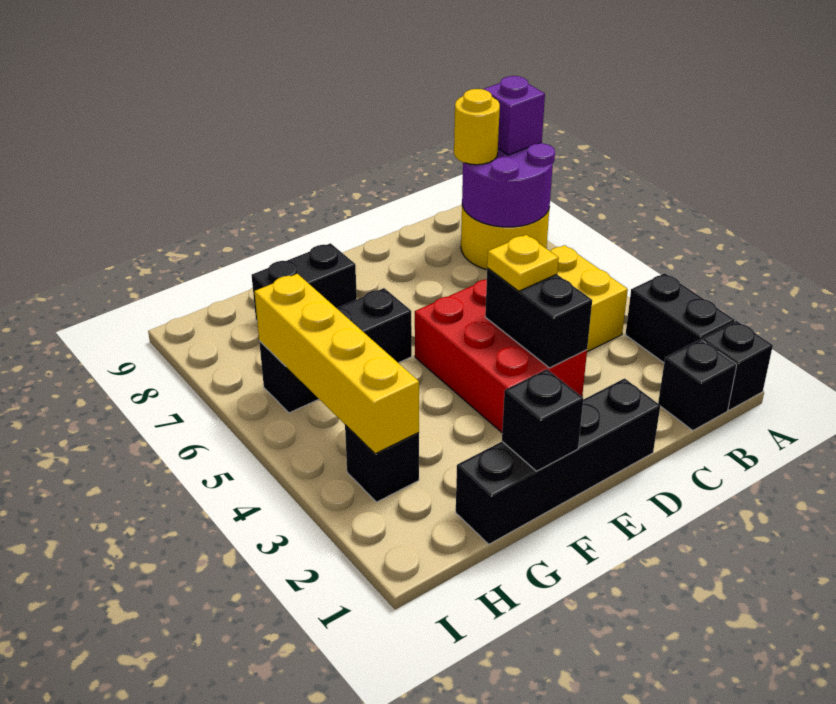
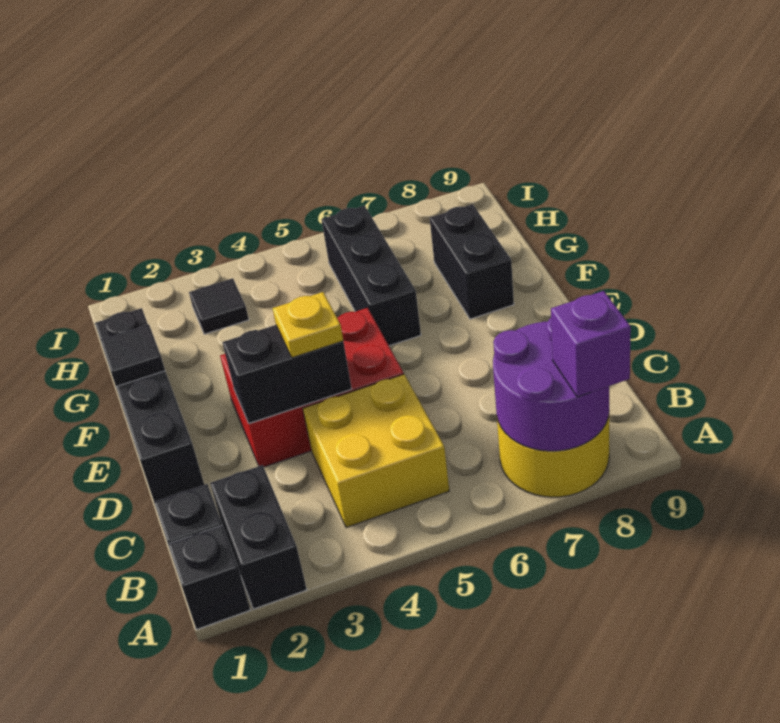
black brick A2:A3 level 1 -> black brick A2:B2 level 1
yellow round brick B8 level 3 -> none
black brick F1 level 2 -> black tile F1 level 2
black brick H3 level 1 -> black tile H3 level 1
yellow brick H3:H6 level 2 -> none

